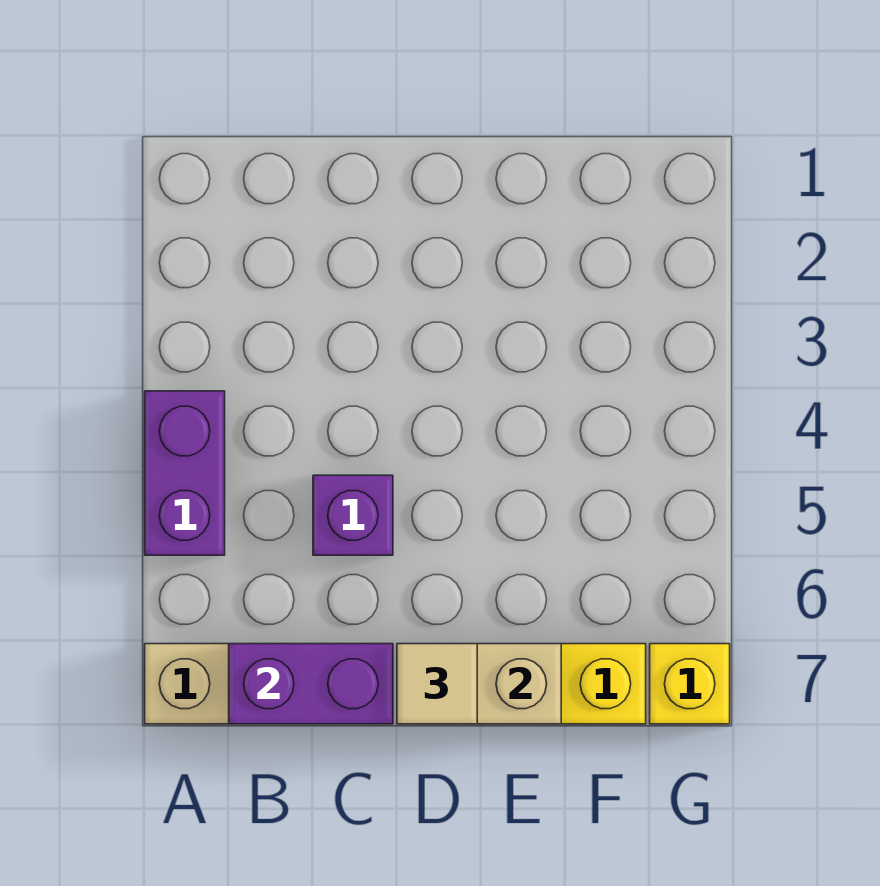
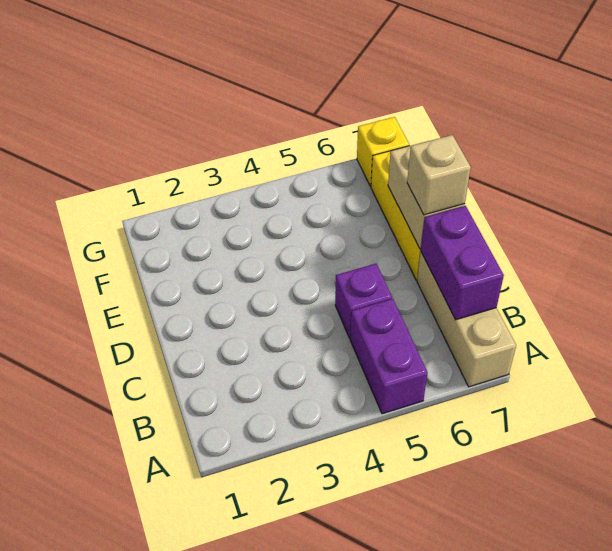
purple brick A4:A5 level 1 -> purple brick A5:B5 level 1
tan tile D7 level 3 -> tan brick D7 level 3

